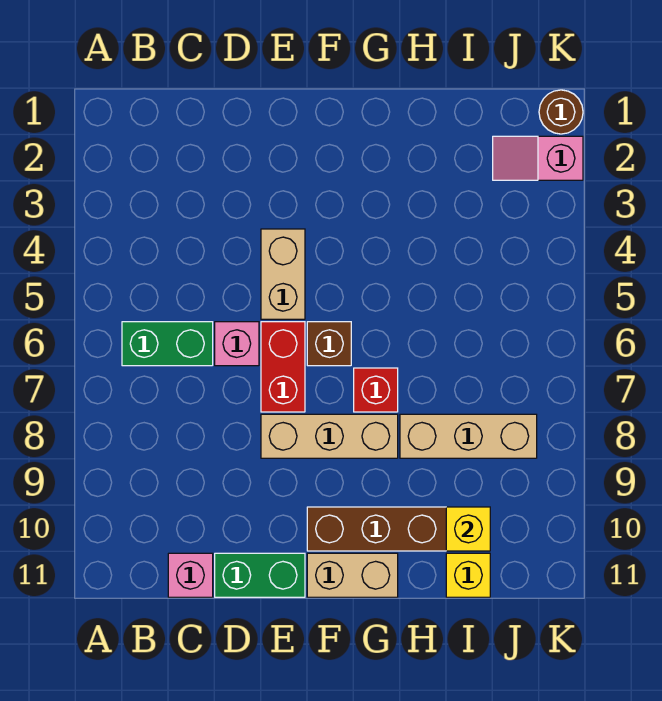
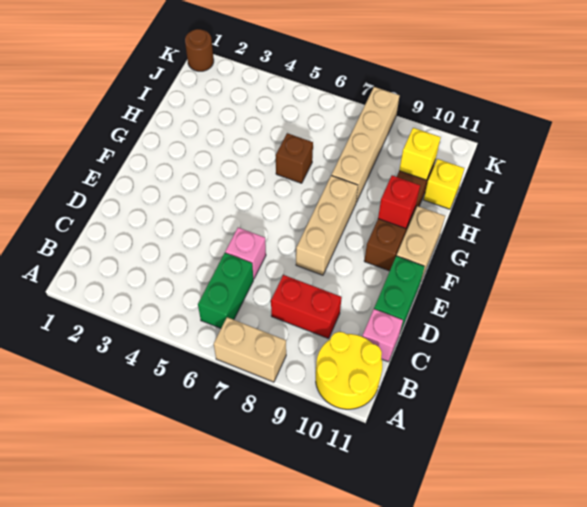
none -> yellow round brick A10:B11 level 1
tan brick E4:E5 level 1 -> tan brick A7:A8 level 1
red brick E6:E7 level 1 -> red brick C8:C9 level 1
brown brick F6 level 1 -> brown brick H6 level 1
red brick G7 level 1 -> red brick G10 level 2
tan brick H8:J8 level 1 -> tan brick H8:K8 level 1
pink slope J2:K2 level 1 top K -> none

